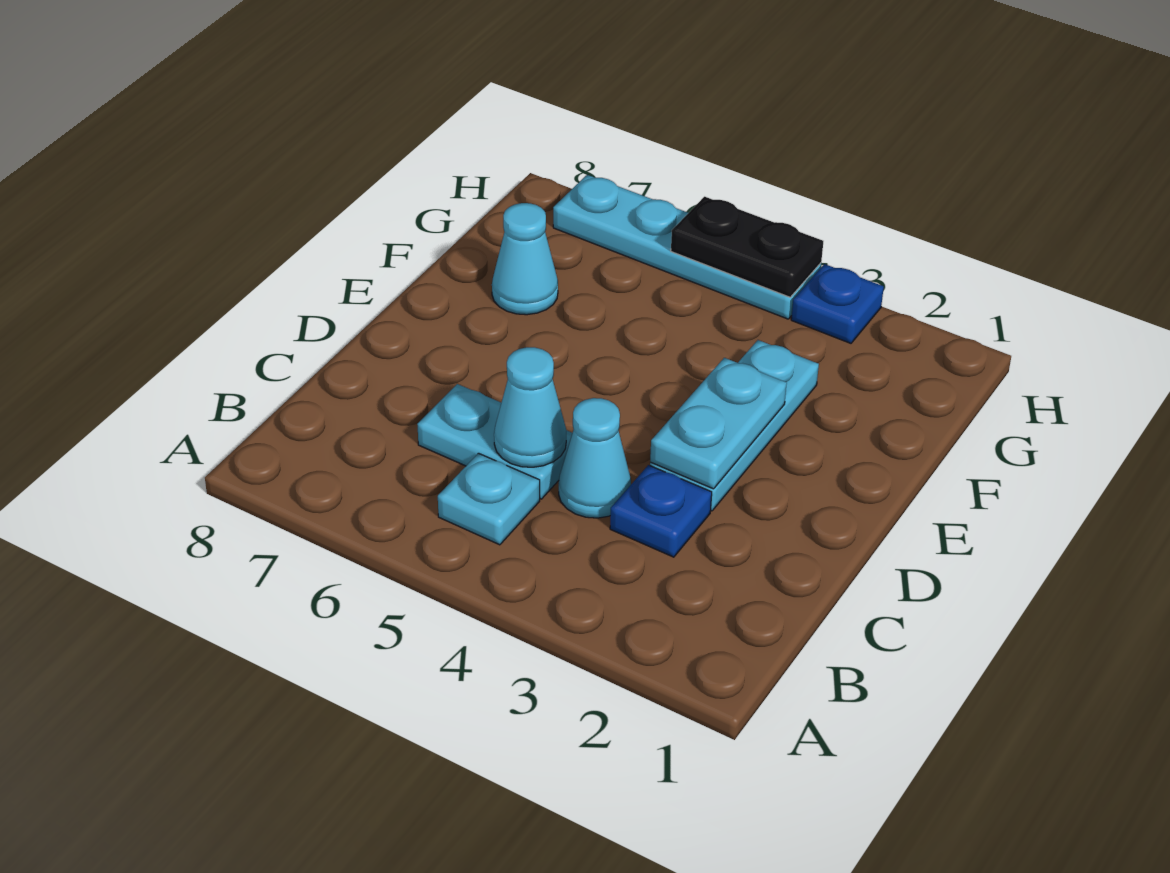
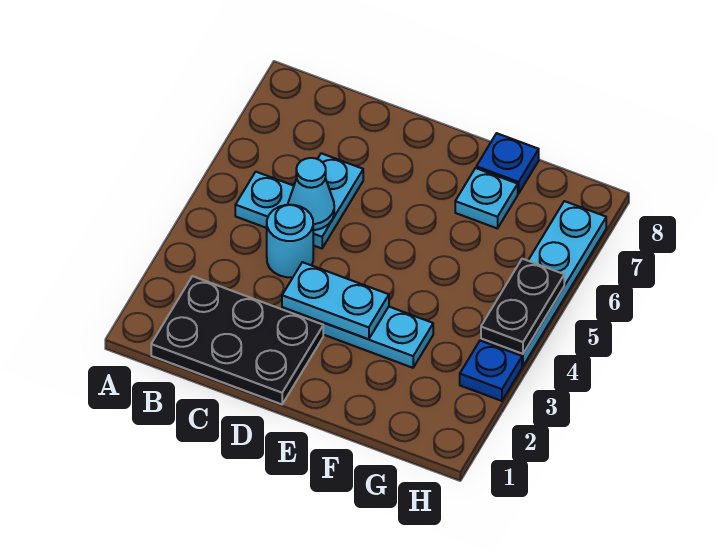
none -> black plate B1:D2 level 1
blue plate C3 level 1 -> blue plate F8 level 1
cyan cone C4 level 1 -> cyan round brick C4 level 1
cyan cone F7 level 1 -> cyan plate F7 level 1

